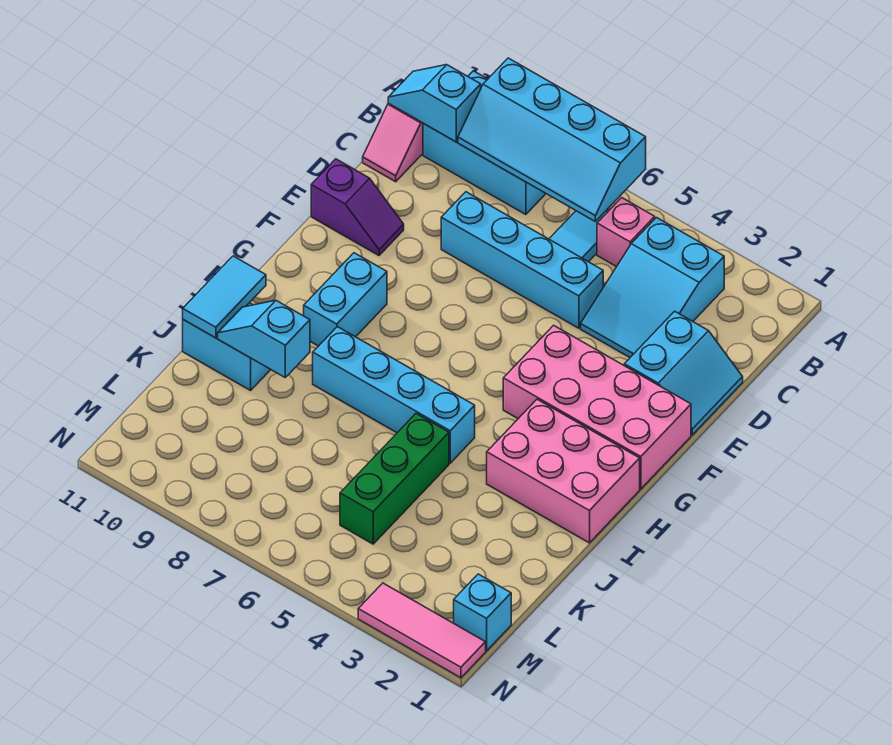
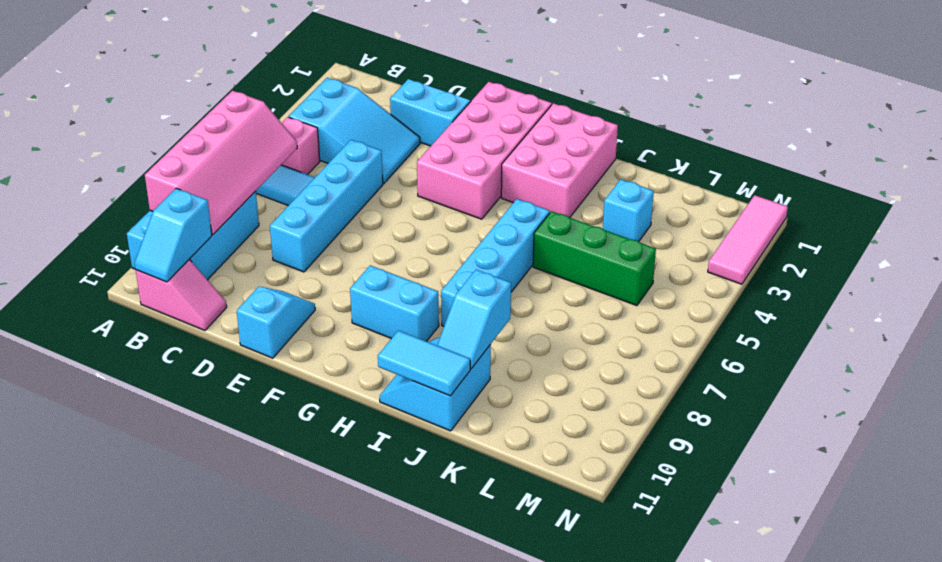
cyan slope A6:B9 level 2 top A -> pink slope A6:B9 level 2 top A
purple slope E10:E11 level 1 top 11 -> cyan slope E10:E11 level 1 top 11
cyan brick M1 level 1 -> cyan brick K3 level 1

